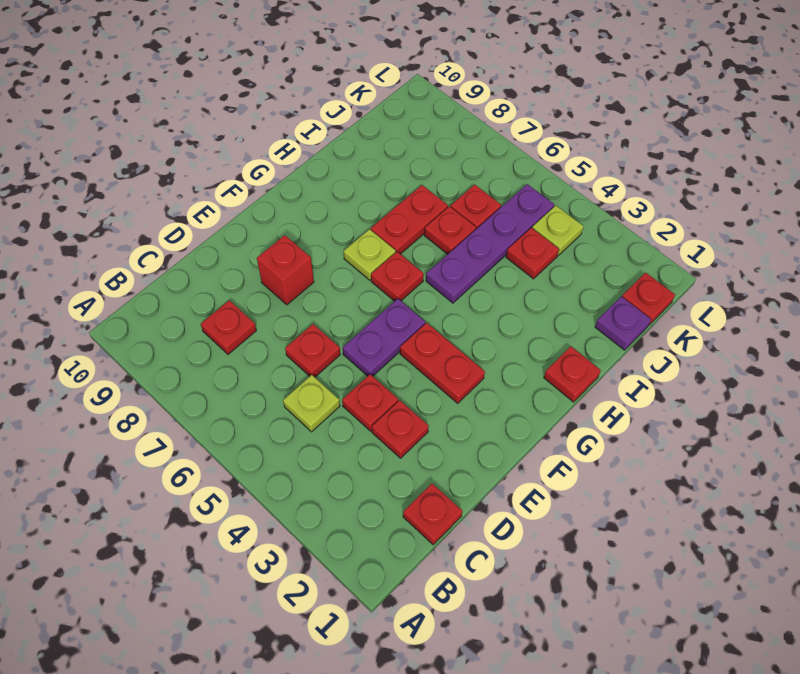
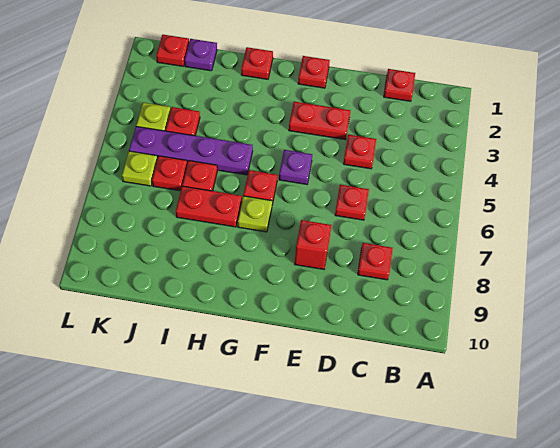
lime plate C5 level 1 -> lime plate K6 level 1
red plate D3 level 1 -> red plate F1 level 1
purple plate E5:F5 level 1 -> purple plate F5 level 1
red plate F3:F4 level 1 -> red plate E3:F3 level 1

